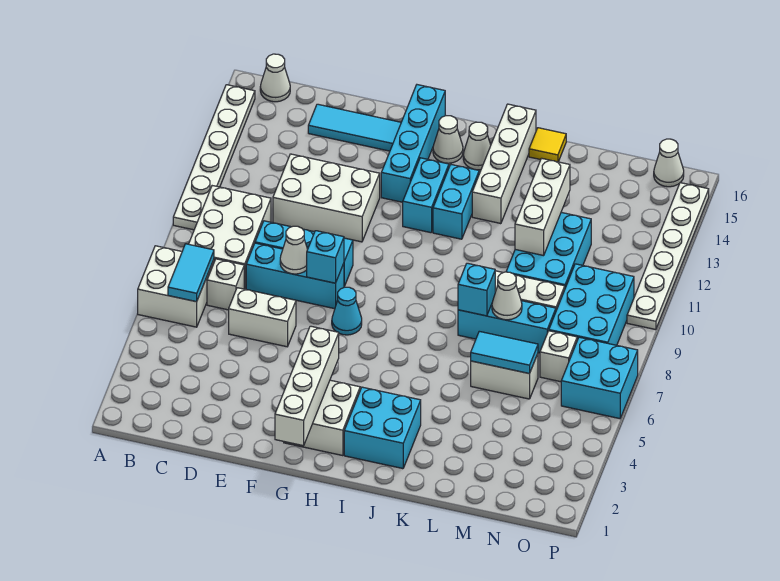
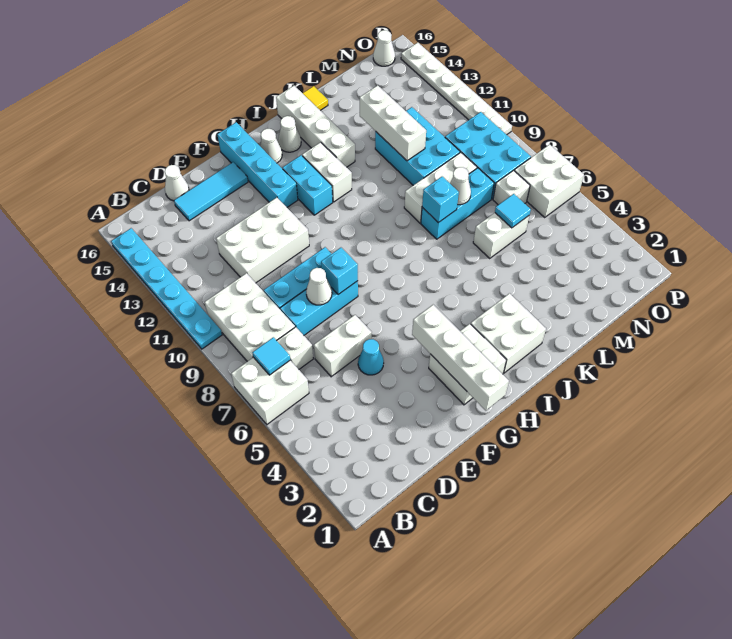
white plate A10:A15 level 1 -> cyan plate A10:A15 level 1
cyan tile B6:B7 level 2 -> cyan tile B7 level 2
white cone B16 level 1 -> white cone D16 level 1
cyan cone G7 level 1 -> cyan cone E5 level 1
cyan brick I2:J3 level 1 -> white brick I2:J3 level 1
cyan brick I12:I13 level 1 -> white brick I12:I13 level 1
cyan tile L6:M6 level 2 -> cyan tile M6 level 2
cyan brick O6:P7 level 1 -> white brick O6:P7 level 1

